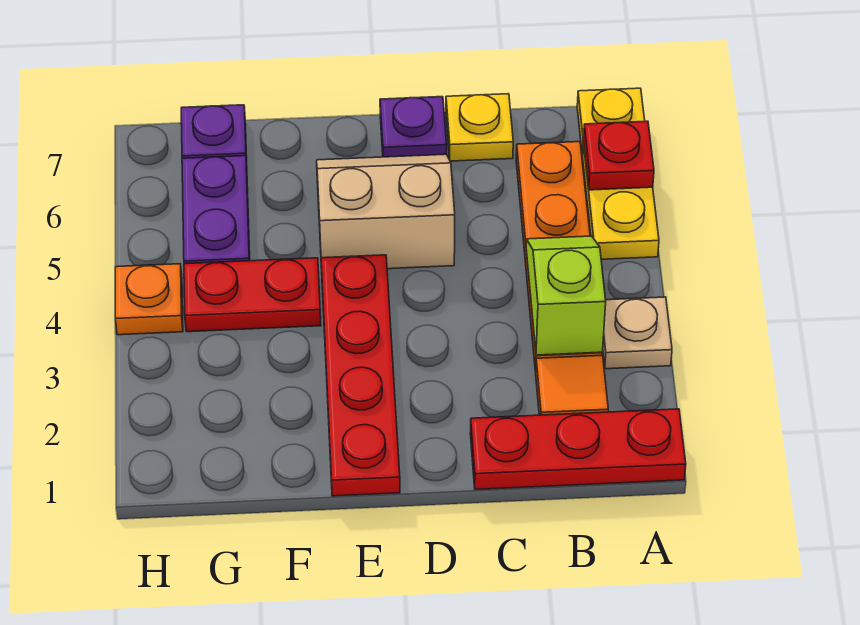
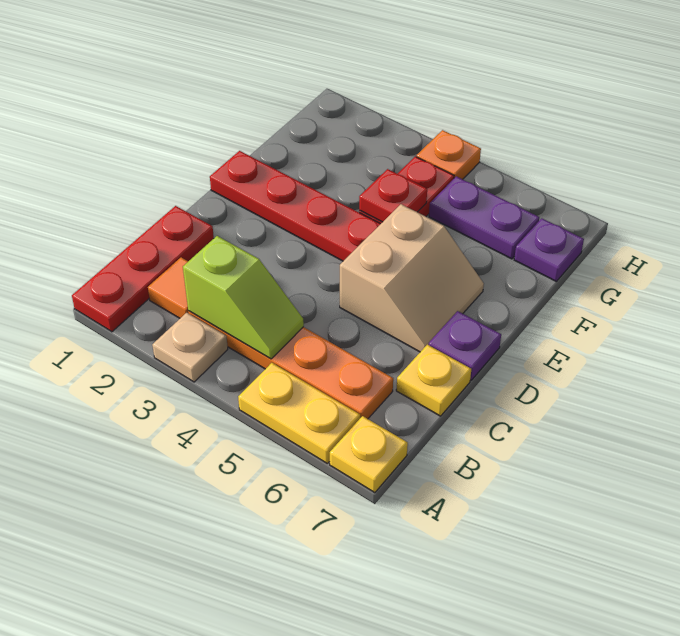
red plate A6 level 2 -> red plate F4 level 2

